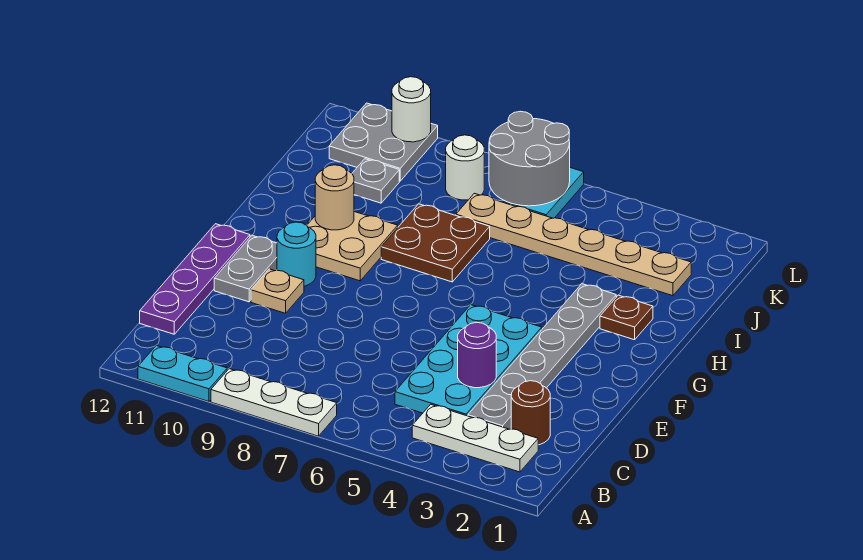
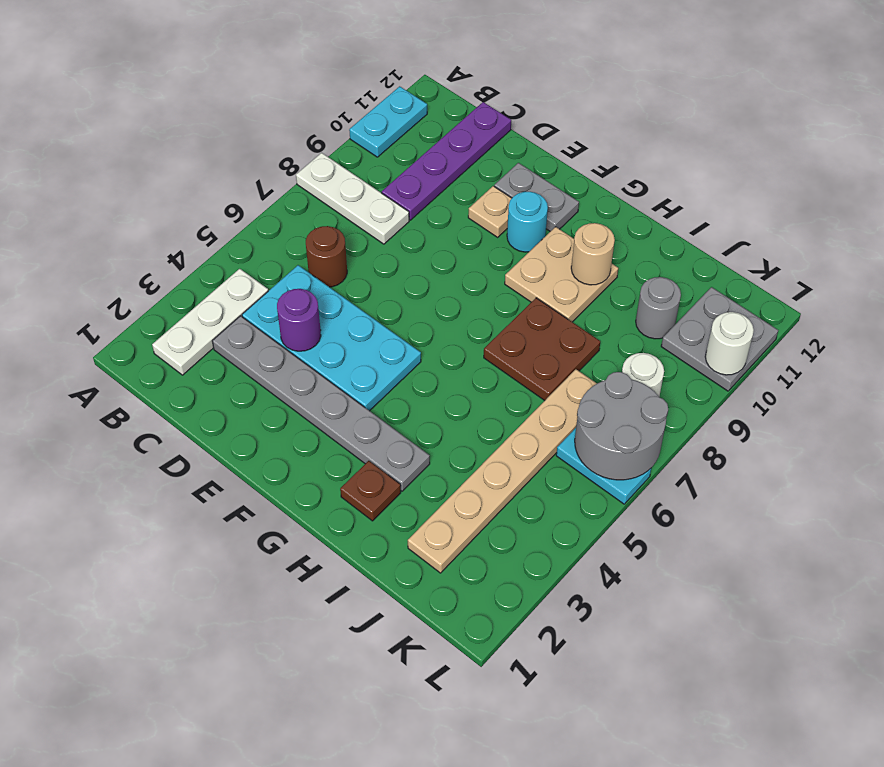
white plate A7:A9 level 1 -> white plate A8:C8 level 1
brown round brick C2 level 1 -> brown round brick C6 level 1
purple plate C12:F12 level 1 -> purple plate C9:C12 level 1
grey plate J10 level 1 -> grey round brick J10 level 1

